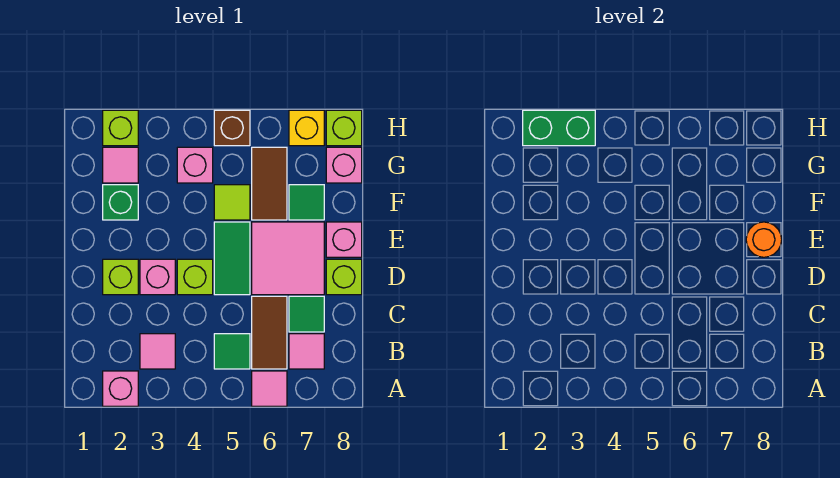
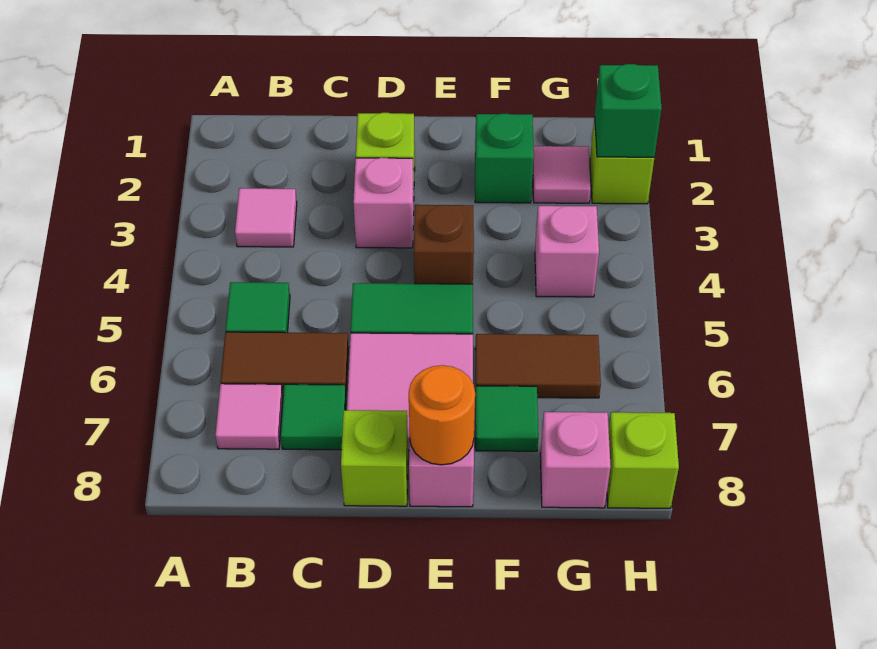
pink brick A2 level 1 -> none
pink tile A6 level 1 -> none
lime brick D4 level 1 -> none
lime tile F5 level 1 -> none
green brick H2:H3 level 2 -> green brick H2 level 2
brown brick H5 level 1 -> brown brick E4 level 1
yellow brick H7 level 1 -> none

